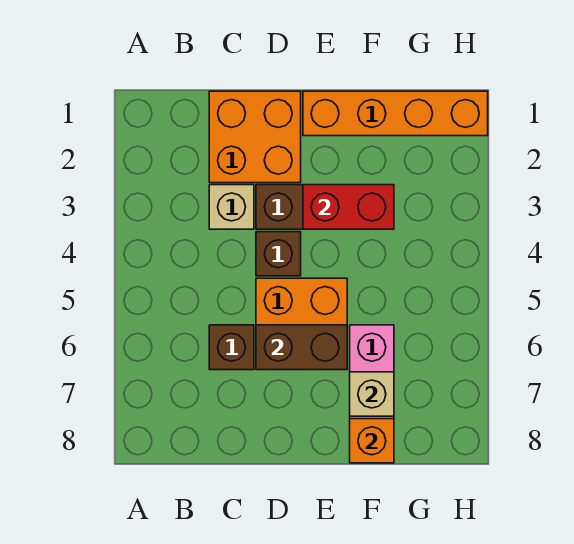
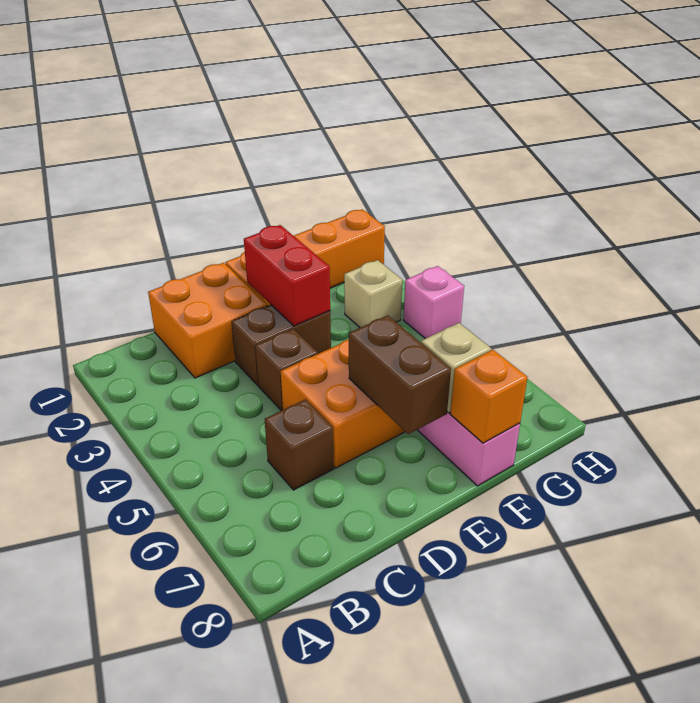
tan brick C3 level 1 -> tan brick G3 level 1
brown brick D6:E6 level 2 -> brown brick E6:E7 level 2
red brick E3:F3 level 2 -> red brick E2:E3 level 2
none -> pink brick H4 level 1

